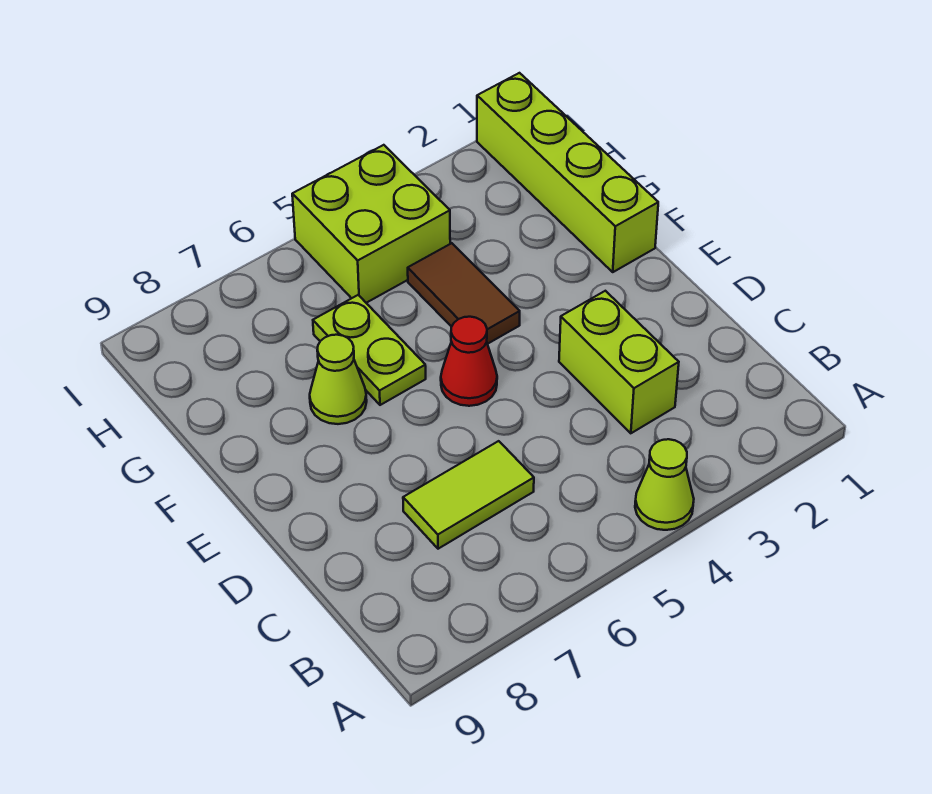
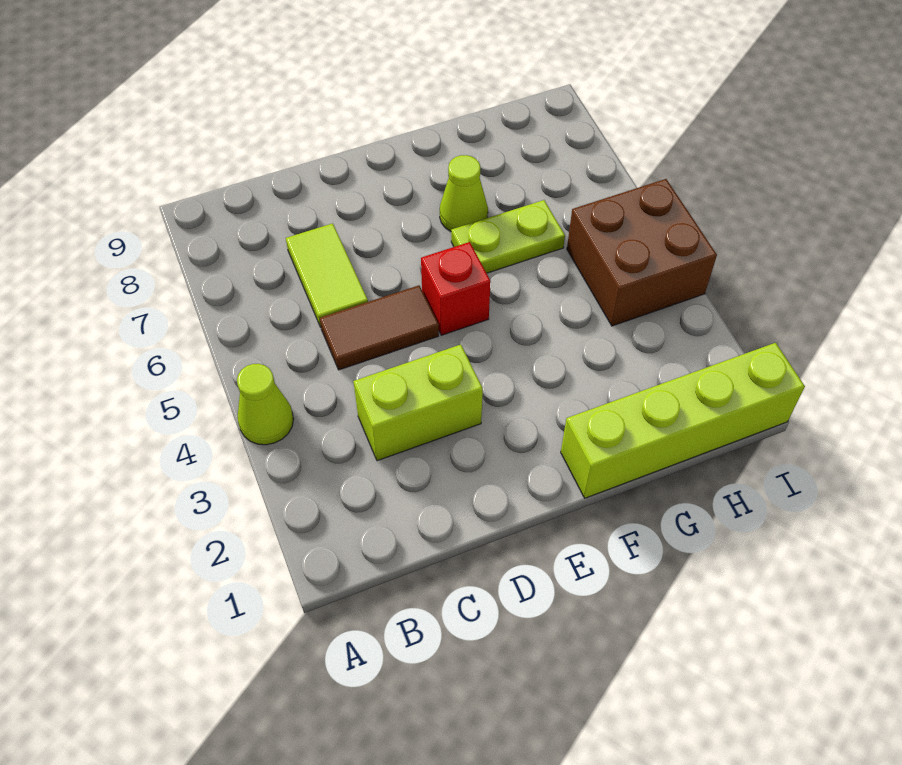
red cone E5 level 1 -> red brick E5 level 1
brown tile F4:G4 level 1 -> brown tile C5:D5 level 1
lime brick H4:I5 level 1 -> brown brick H4:I5 level 1

